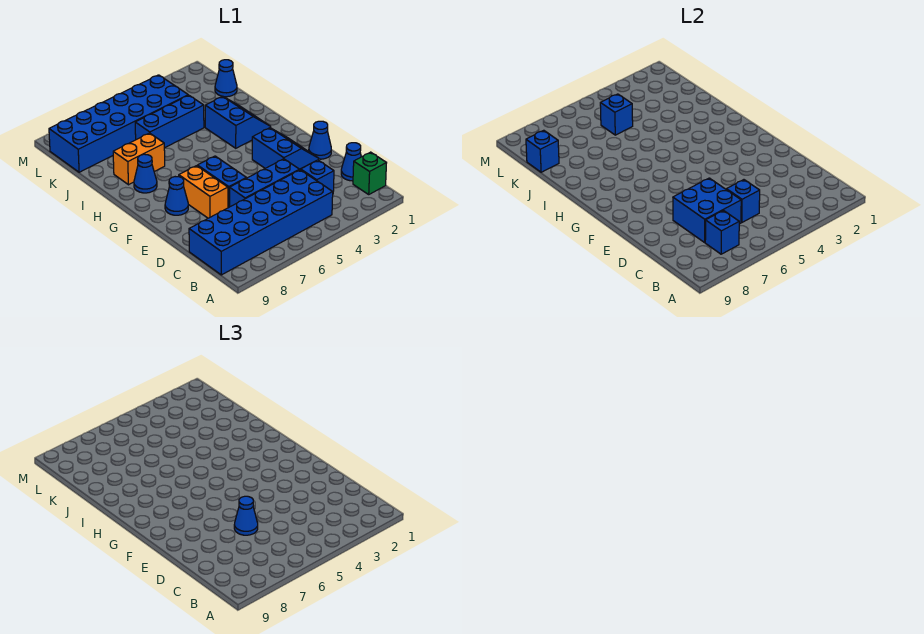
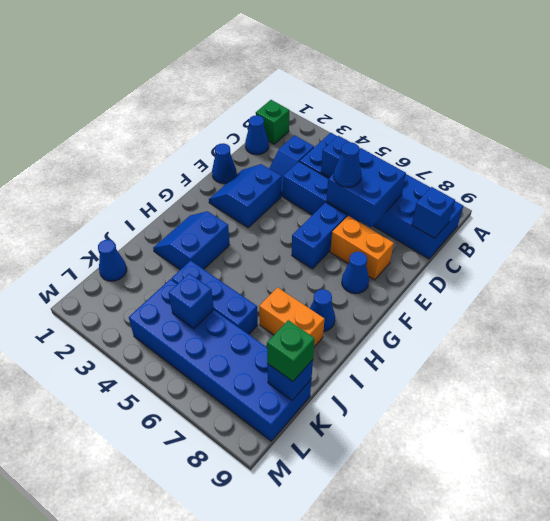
blue brick B7 level 2 -> blue brick C9 level 2
orange brick E7:F7 level 1 -> orange brick E7:E8 level 1
none -> green brick K9 level 3

